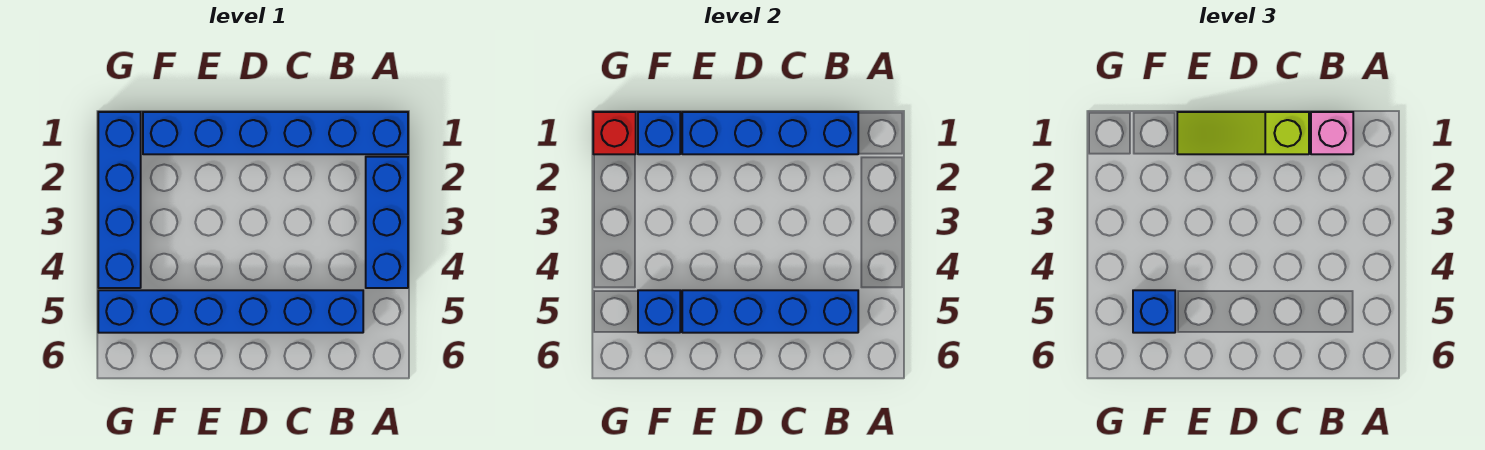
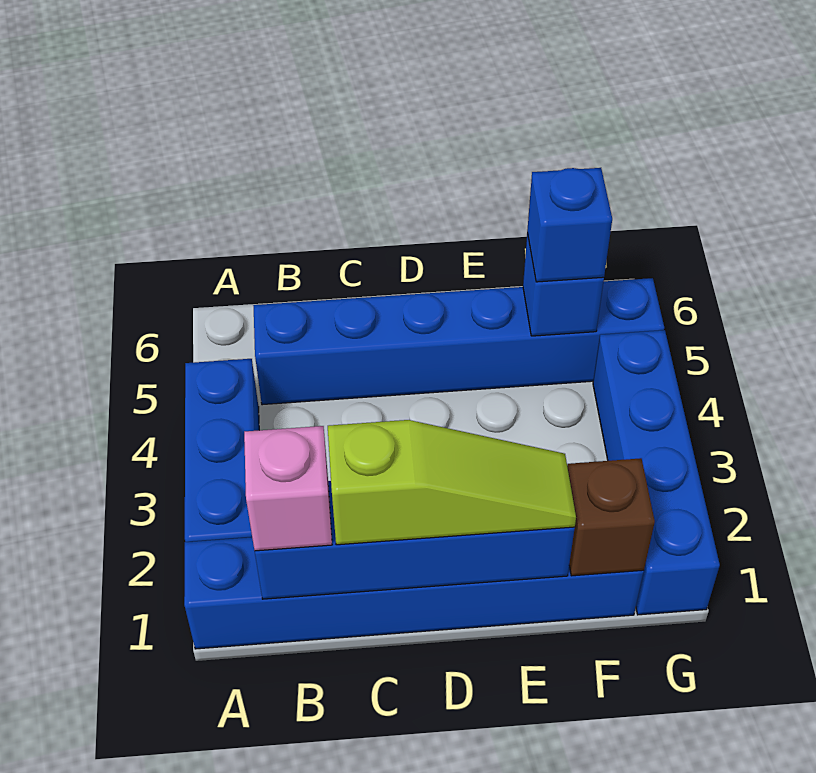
blue brick B5:E5 level 2 -> none
blue brick F1 level 2 -> brown brick F1 level 2
red brick G1 level 2 -> none

